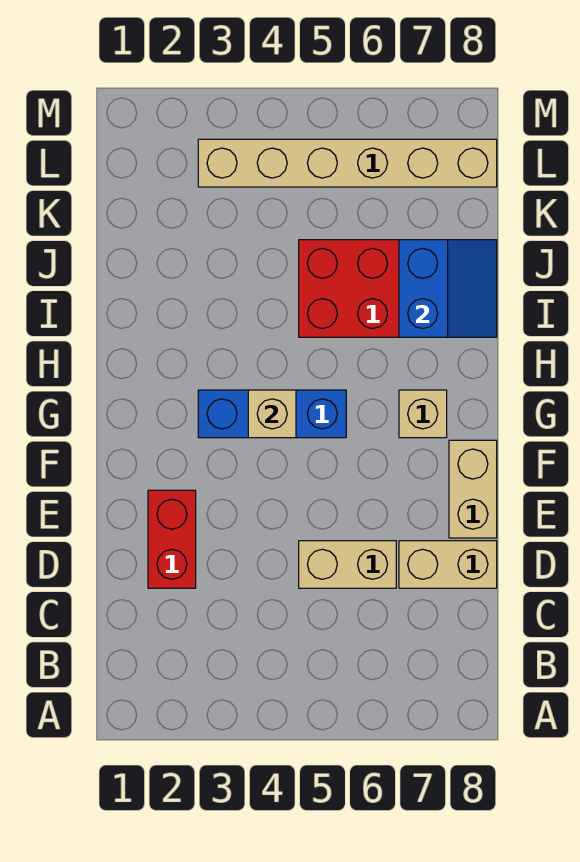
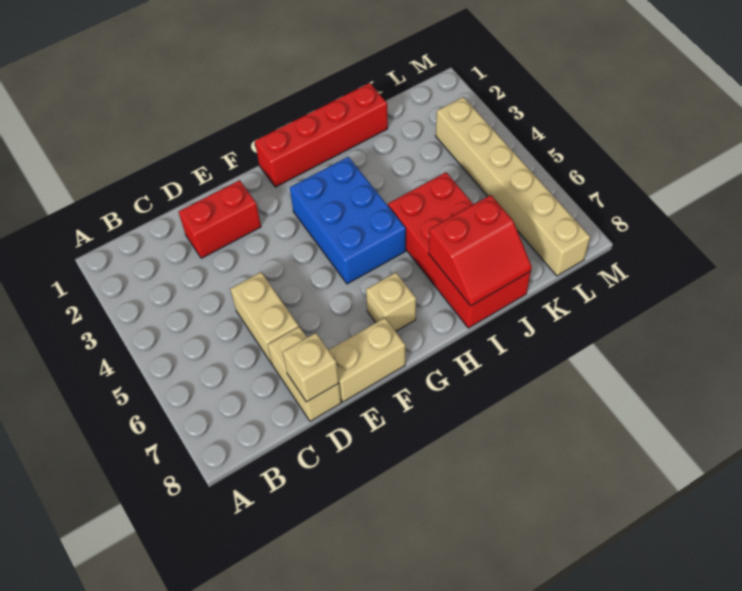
none -> red brick G1:J1 level 1
blue brick G3:G5 level 1 -> blue brick G3:H5 level 1
tan brick G4 level 2 -> tan brick D8 level 2
blue slope I7:J8 level 2 top 7 -> red slope I7:J8 level 2 top 7

